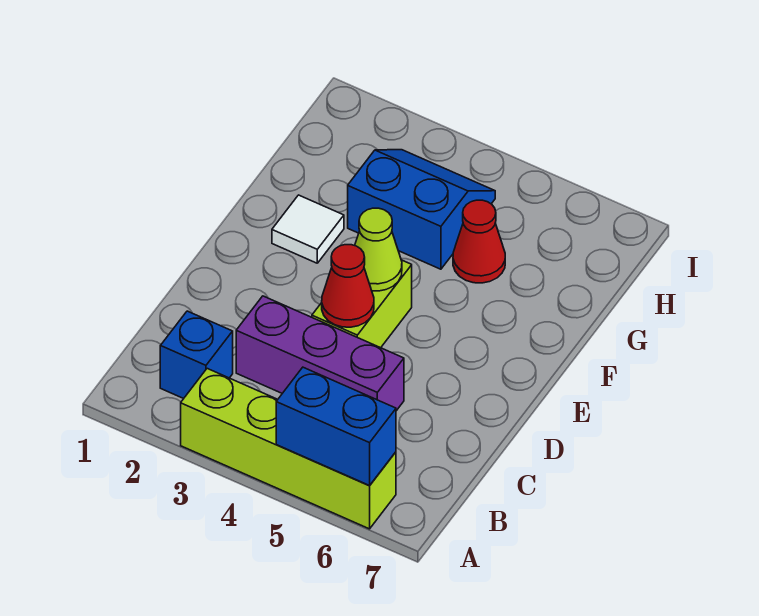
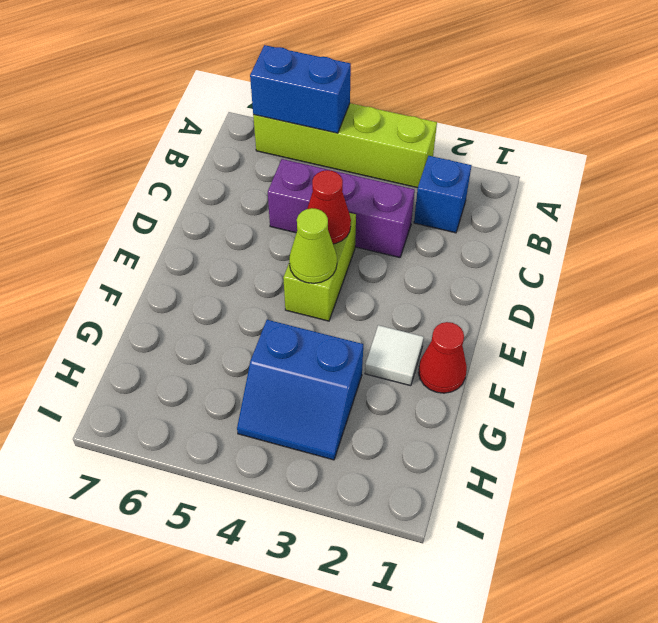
red cone G5 level 1 -> red cone F1 level 1

